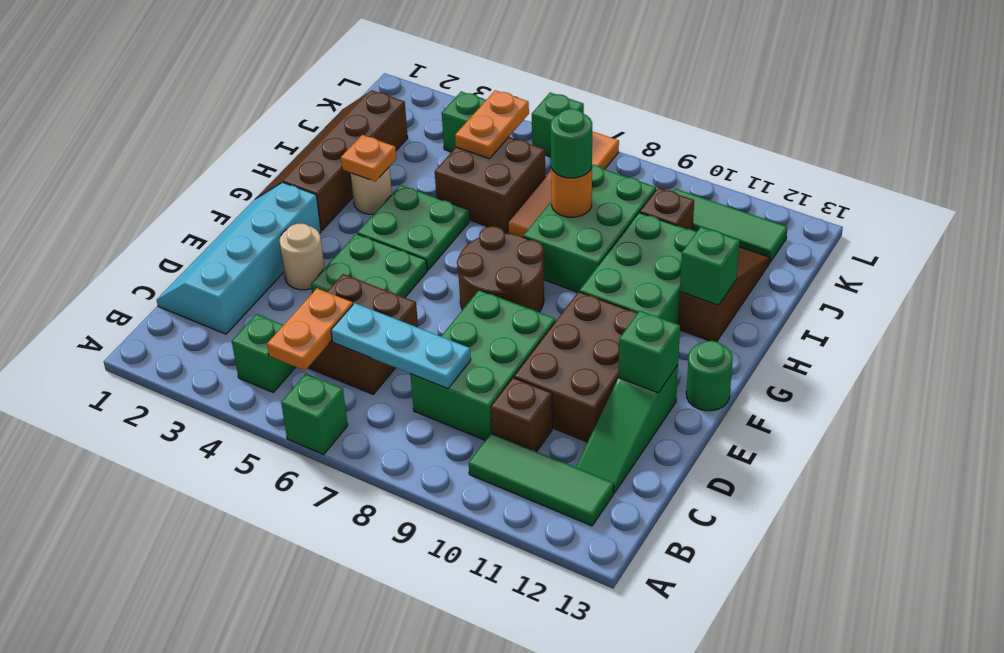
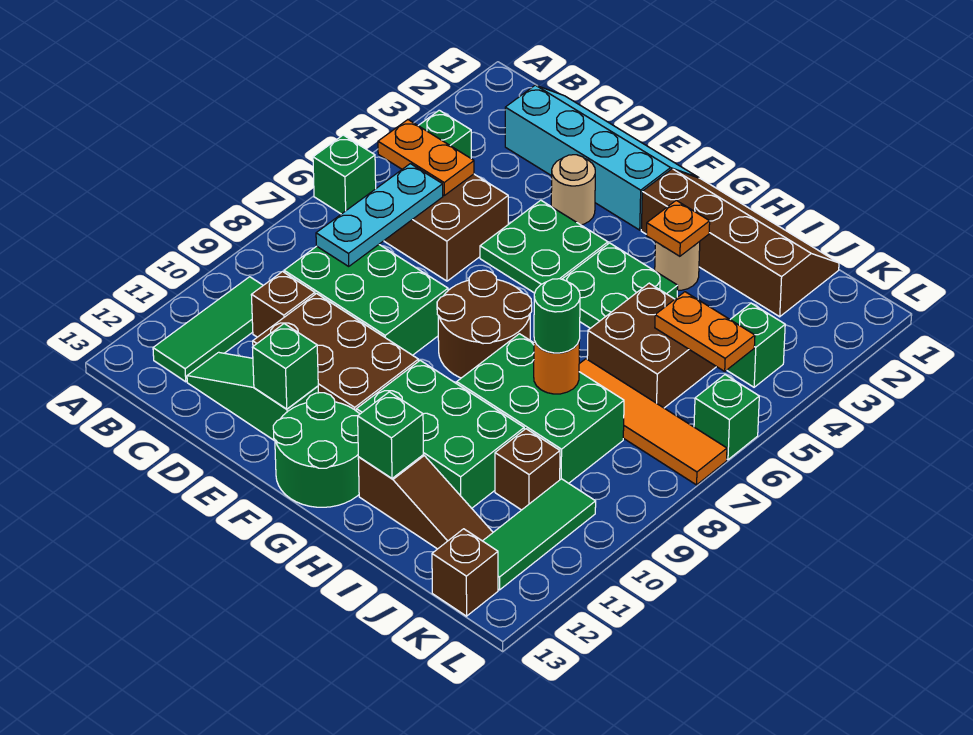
green round brick F13 level 1 -> green round brick F12:G13 level 1
none -> brown brick K13 level 1

